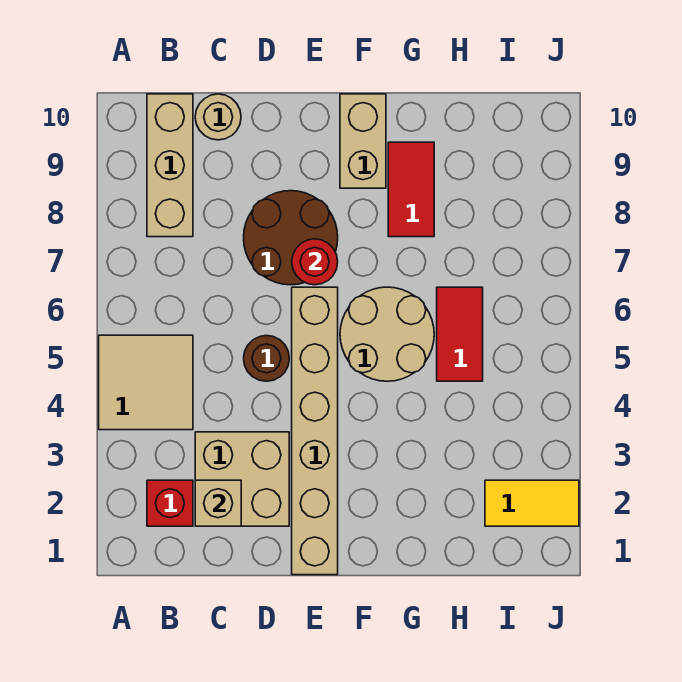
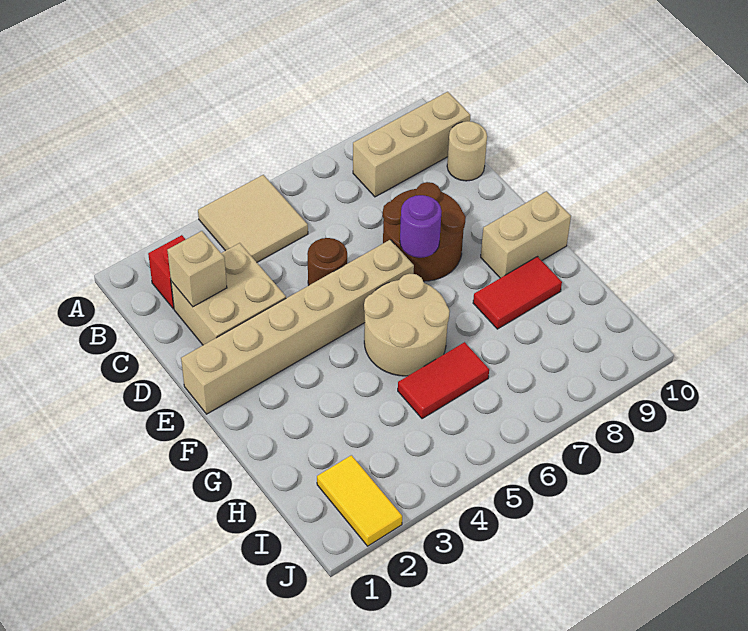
red round brick E7 level 2 -> purple round brick E7 level 2

